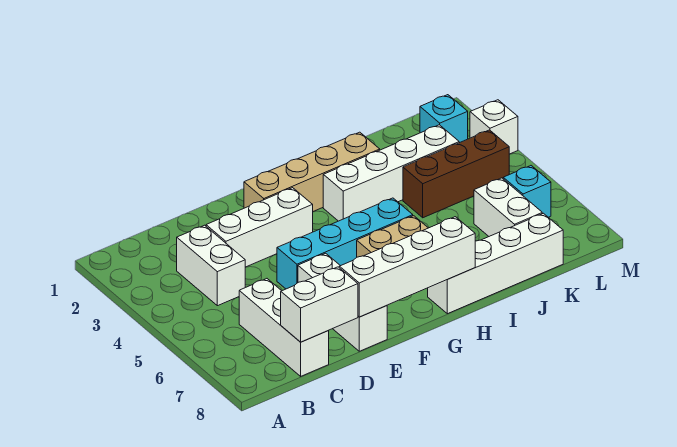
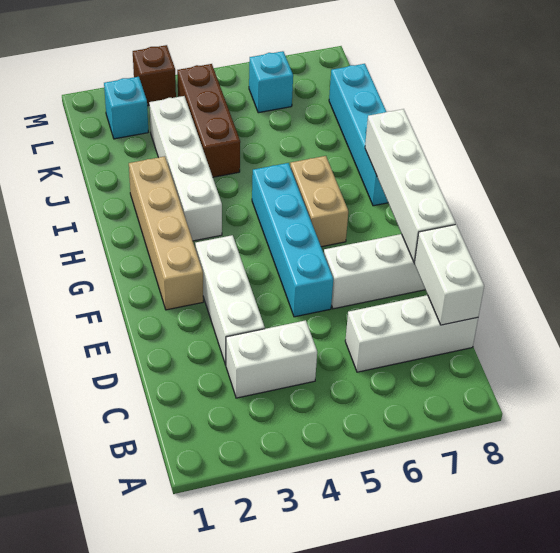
white brick H8:K8 level 1 -> cyan brick H8:K8 level 1
white brick K6:K7 level 1 -> none
white brick M3 level 1 -> brown brick M3 level 1

